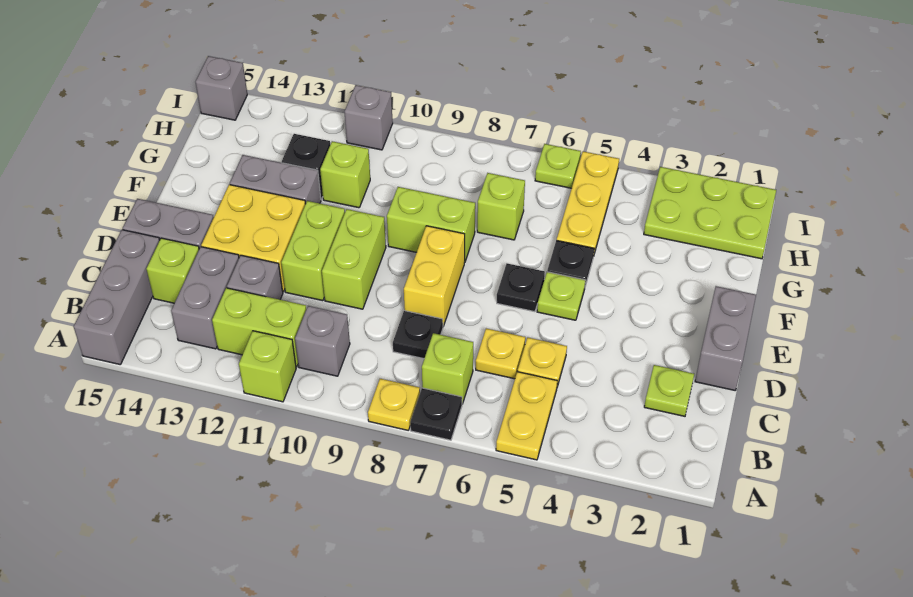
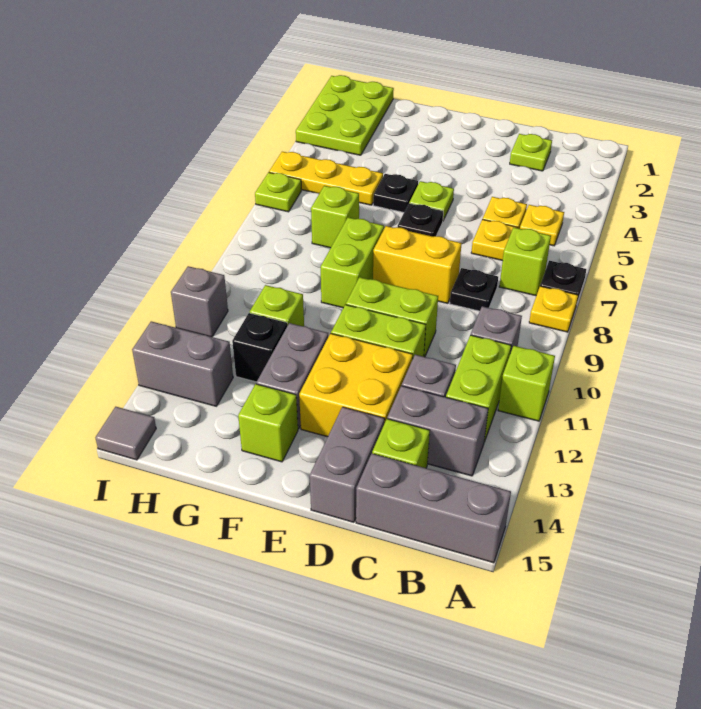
yellow plate A5:B5 level 1 -> yellow plate B5 level 1
grey brick D1:E1 level 1 -> grey brick H13:I13 level 1
none -> lime brick F14 level 1
grey brick I15 level 1 -> grey tile I15 level 1

